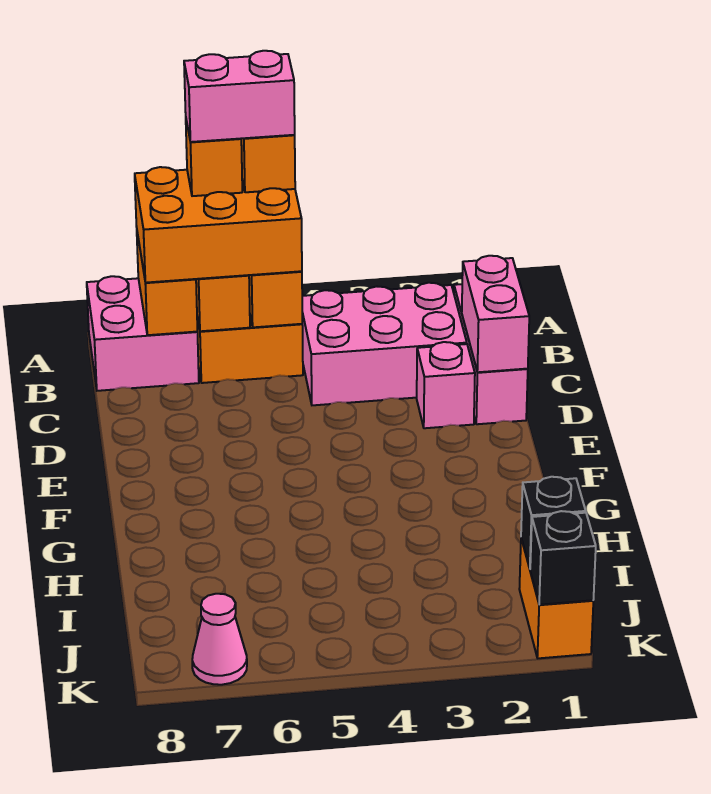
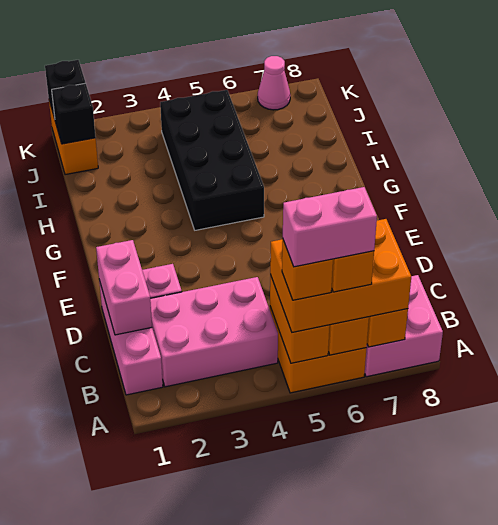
none -> black brick G4:J5 level 1

